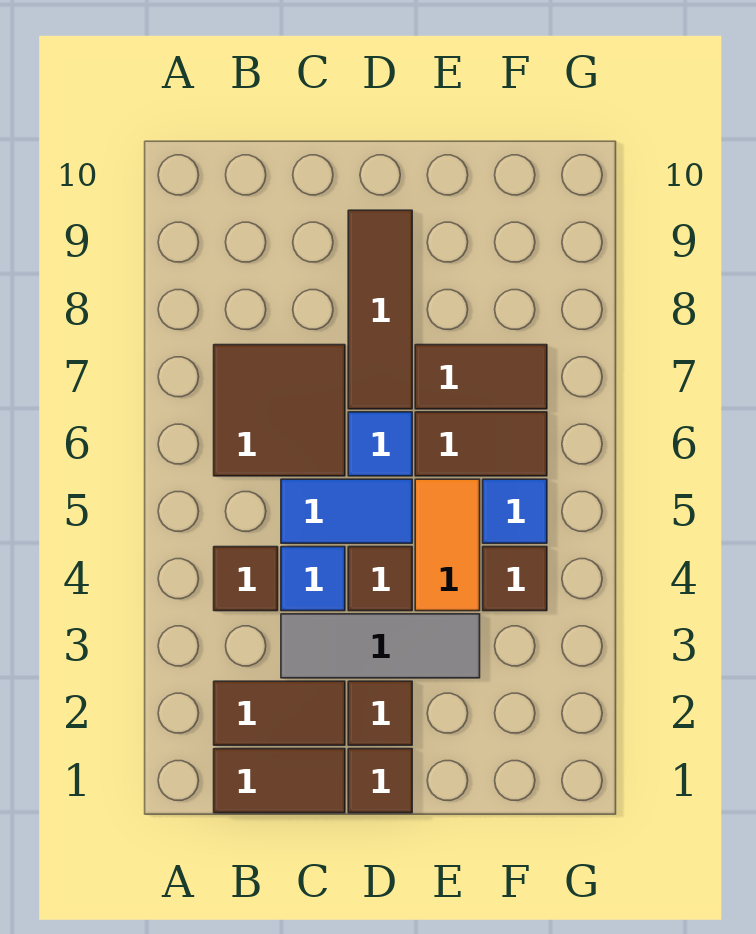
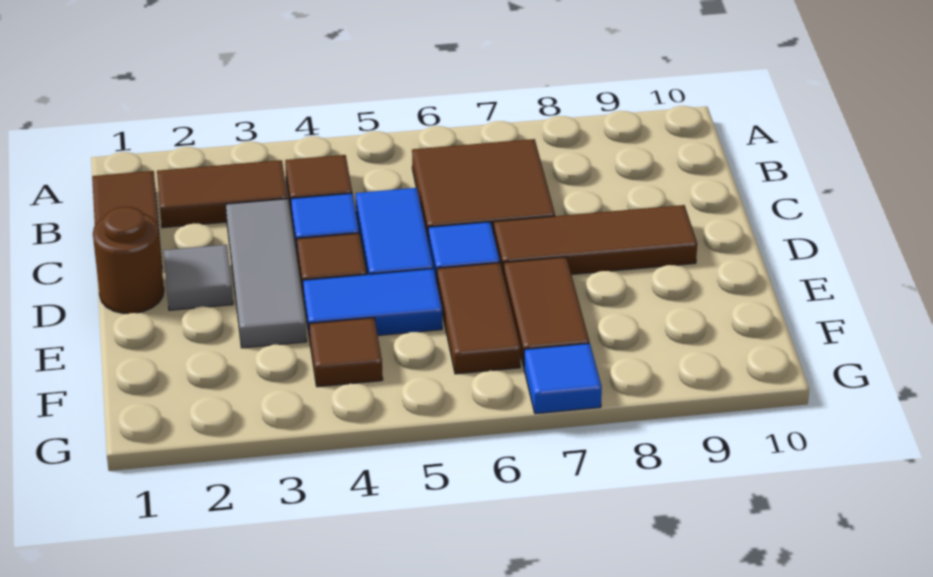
brown tile B2:C2 level 1 -> brown tile B2:B3 level 1
brown tile D1 level 1 -> brown round brick D1 level 1
brown tile D2 level 1 -> grey tile D2 level 1
orange tile E4:E5 level 1 -> blue tile E4:E5 level 1
blue tile F5 level 1 -> blue tile G7 level 1

